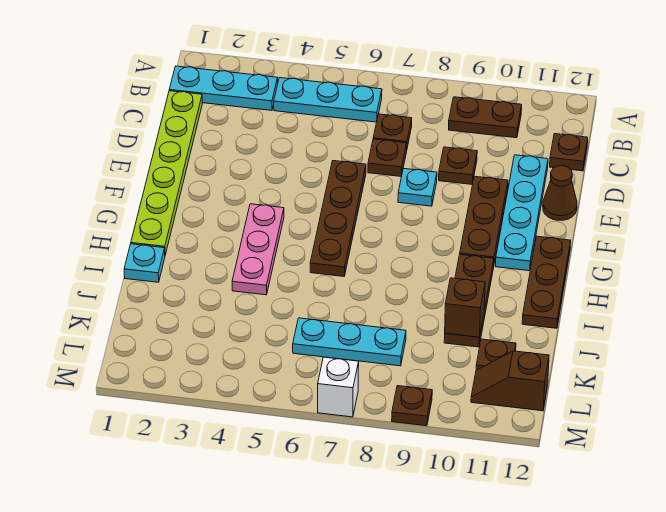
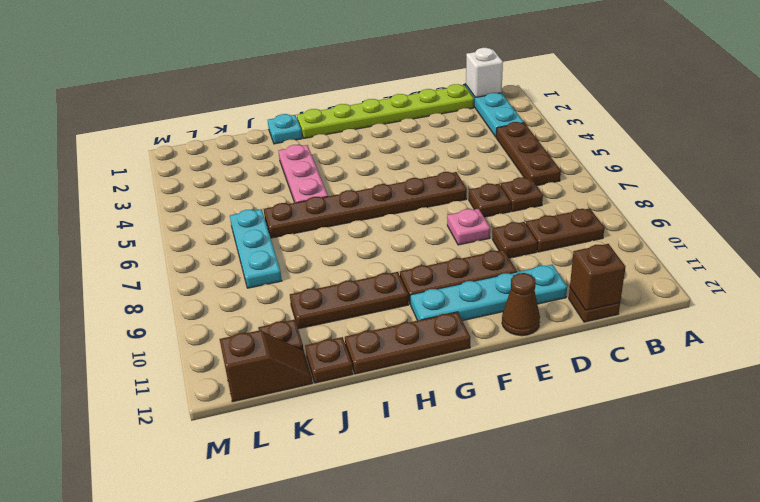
cyan plate B4:B6 level 1 -> brown plate B4:B6 level 1
brown plate B9:B10 level 1 -> brown plate B9:C9 level 1
brown plate E6:H6 level 1 -> brown plate E6:J6 level 1
cyan plate E8 level 1 -> pink plate E8 level 1
pink plate G4:I4 level 1 -> pink plate I3:I5 level 1
brown brick J10 level 2 -> brown brick C12 level 2
brown slope L11:L12 level 1 top 12 -> brown slope K12:L12 level 1 top L
white brick M7 level 1 -> white brick B1 level 2
brown plate M9 level 1 -> brown plate J12 level 1

